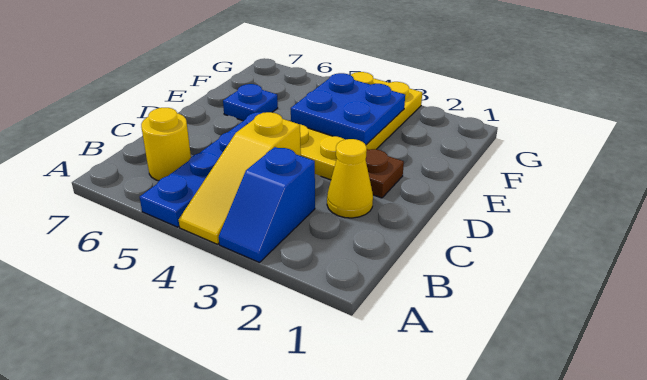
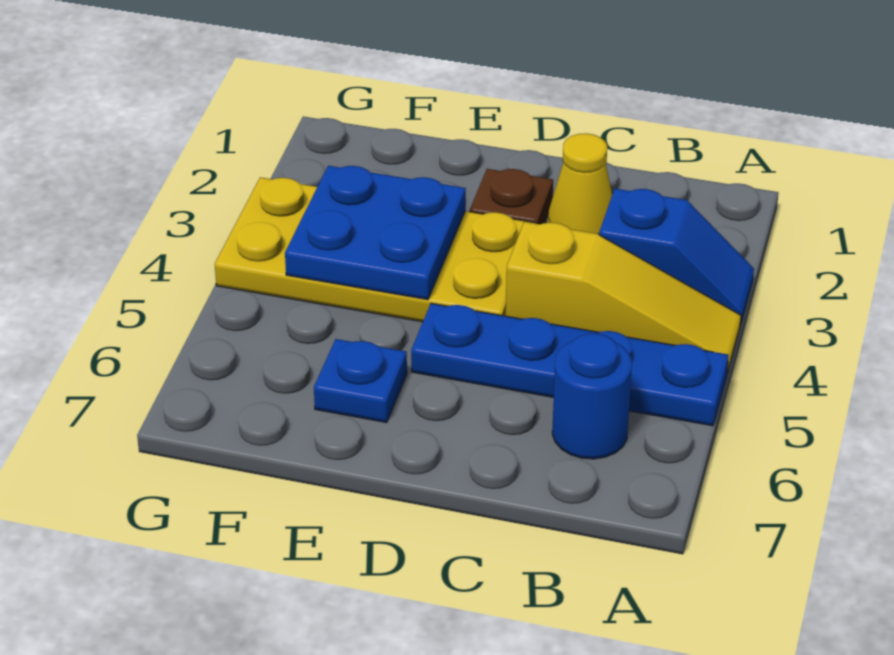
yellow round brick B6 level 1 -> blue round brick B6 level 1

